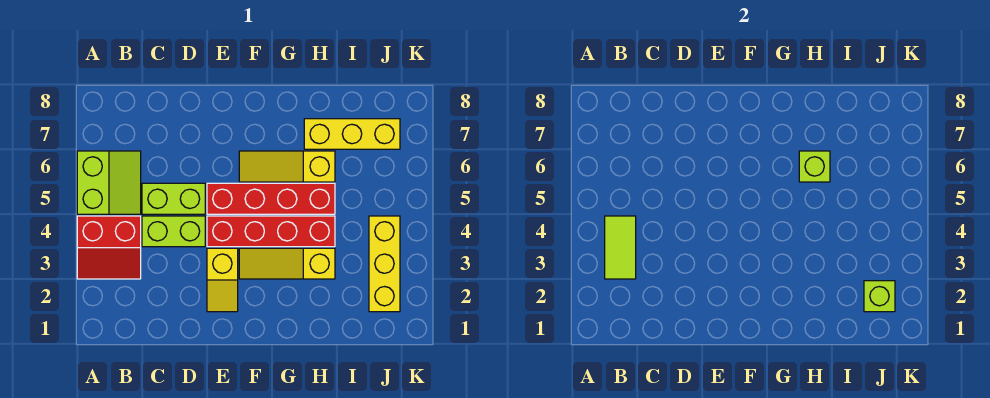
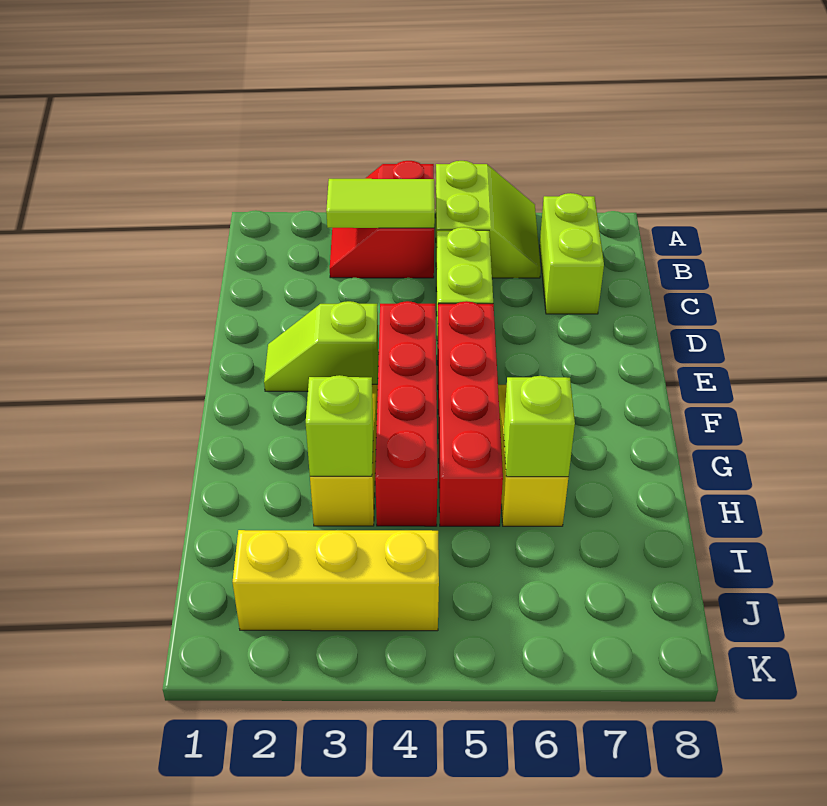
lime slope A5:B6 level 1 top A -> lime slope A5:B6 level 1 top 5
lime brick C4:D4 level 1 -> lime brick B7:C7 level 1
yellow slope E2:E3 level 1 top 3 -> lime slope E2:E3 level 1 top 3
yellow brick H7:J7 level 1 -> none
lime brick J2 level 2 -> lime brick H3 level 2

